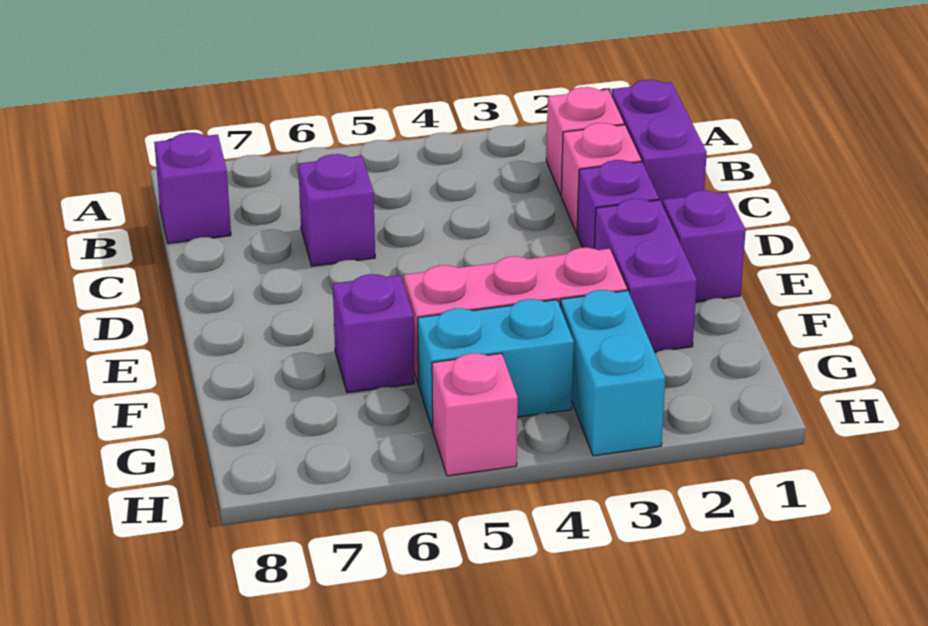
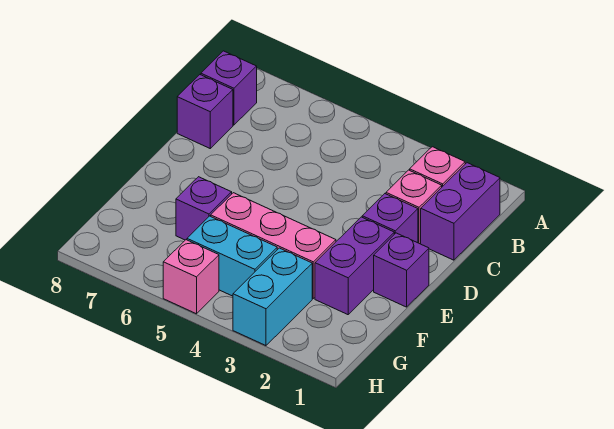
purple brick C6 level 1 -> purple brick C8 level 1

